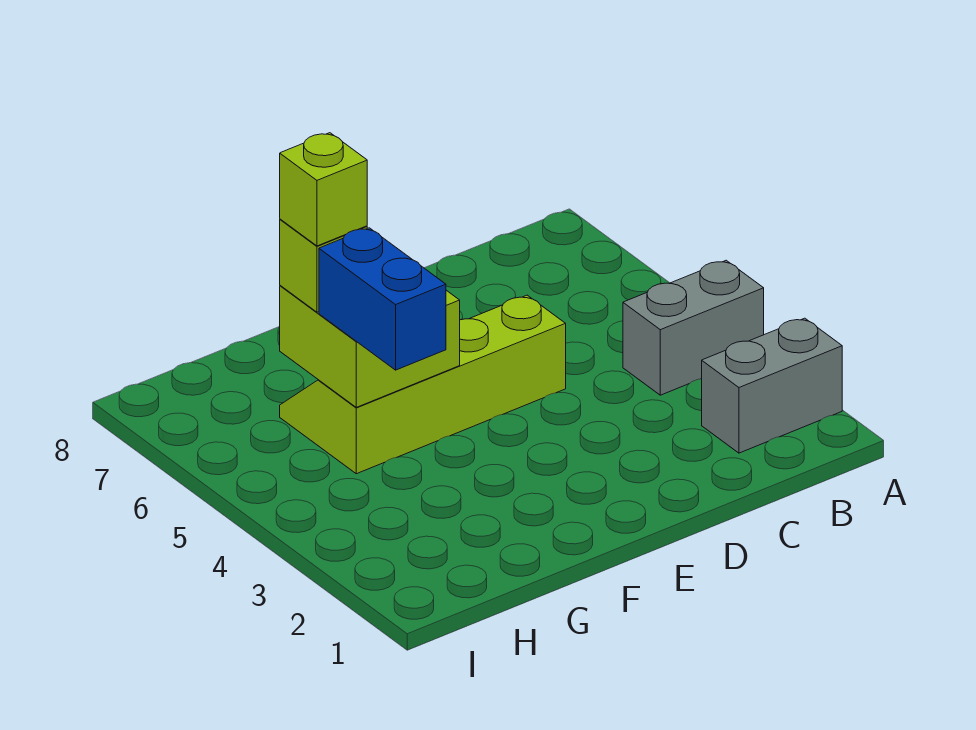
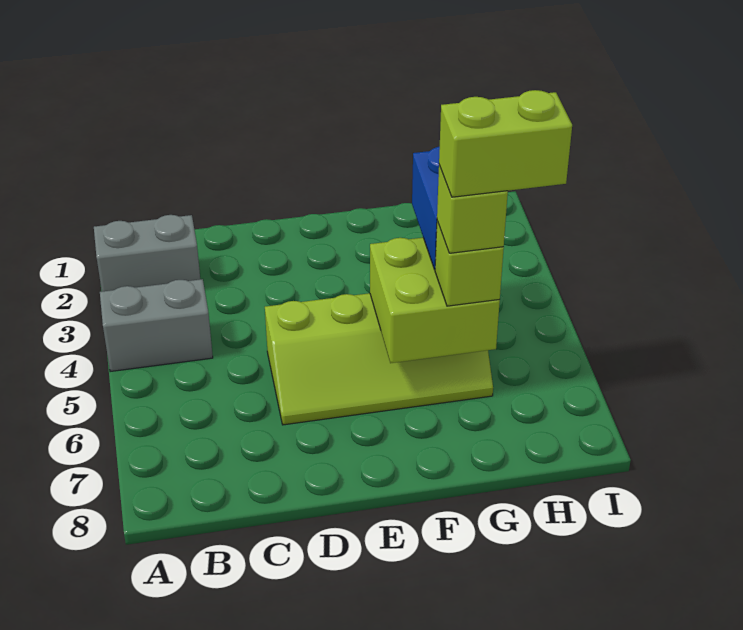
none -> lime brick G6:H6 level 5

